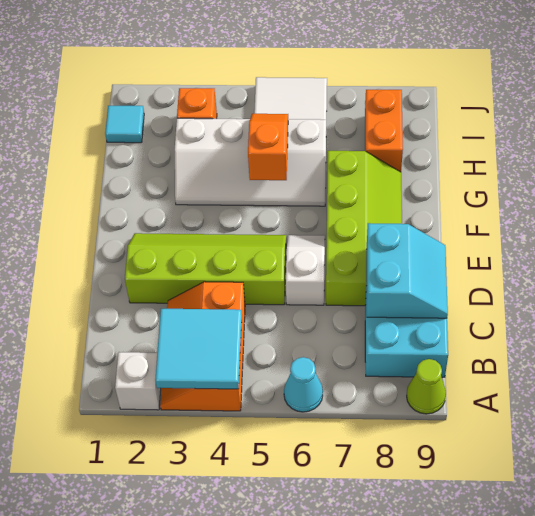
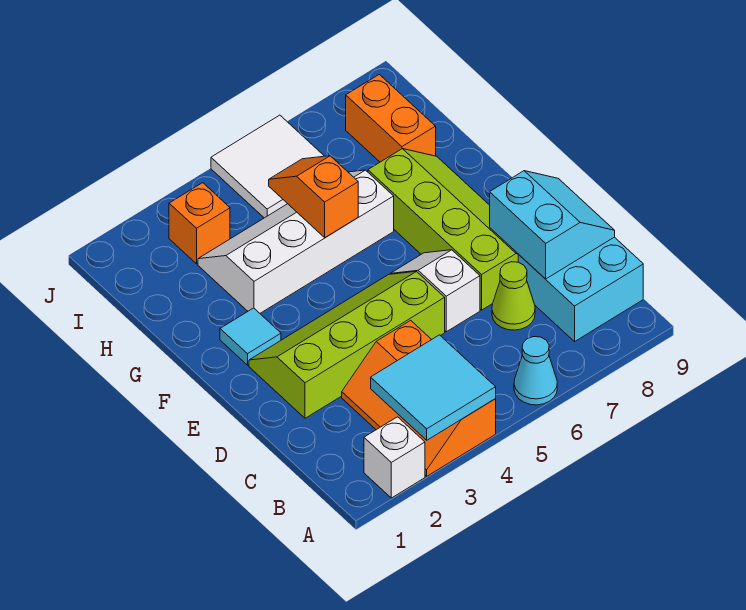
lime cone A9 level 1 -> lime cone C7 level 1
white slope G3:H6 level 1 top H -> white slope G3:H6 level 1 top G
cyan tile I1 level 1 -> cyan tile F2 level 1

